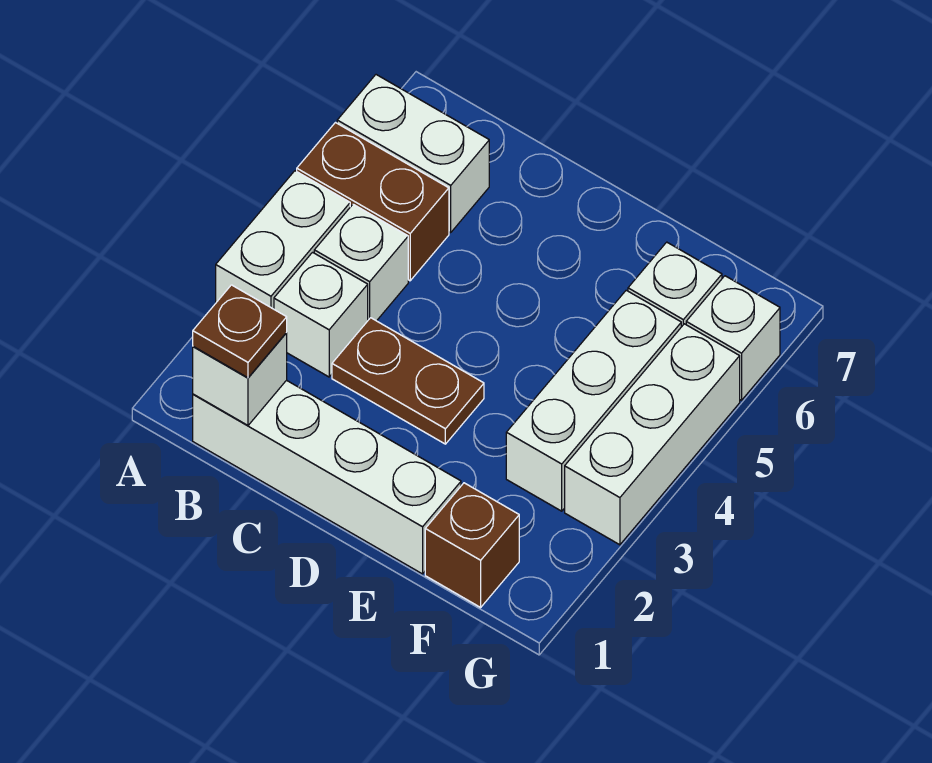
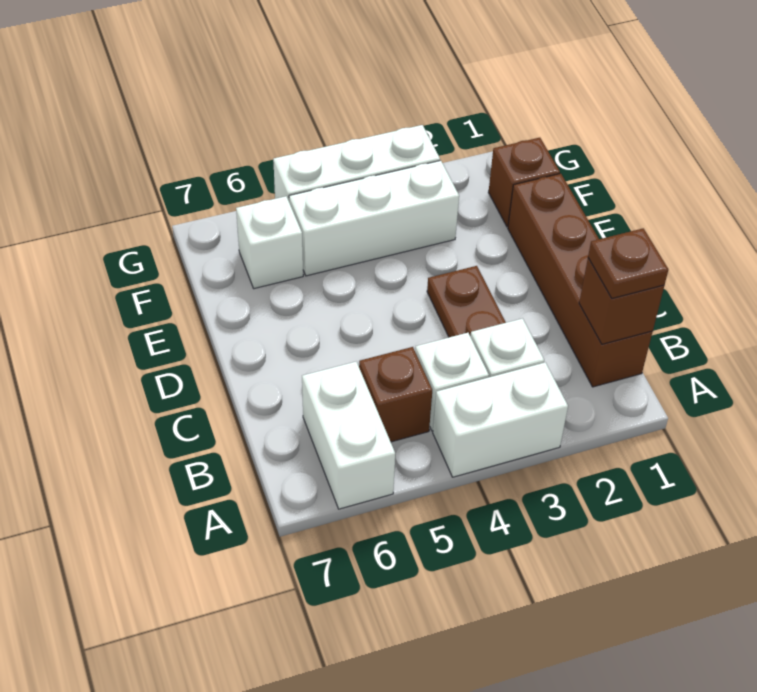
brown brick A5:B5 level 1 -> brown brick B5 level 1
white brick B1:E1 level 1 -> brown brick B1:E1 level 1
white brick B1 level 2 -> brown brick B1 level 2
white brick G6 level 1 -> none

